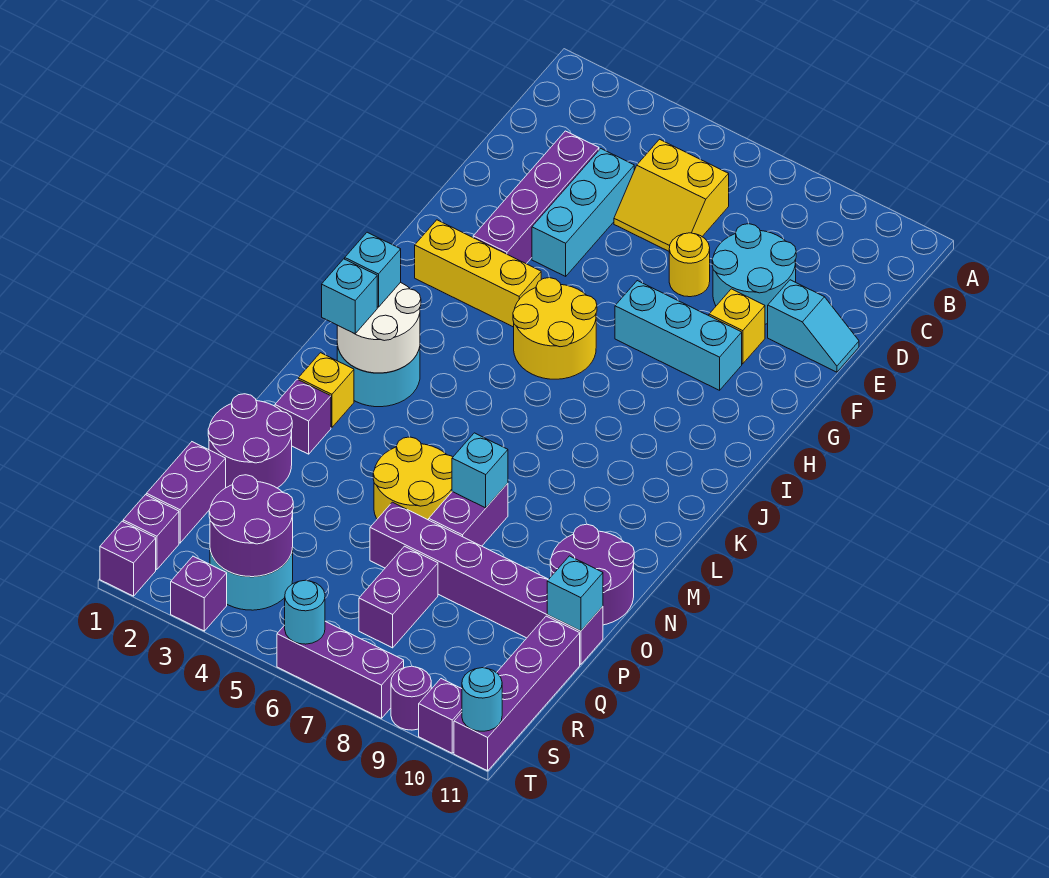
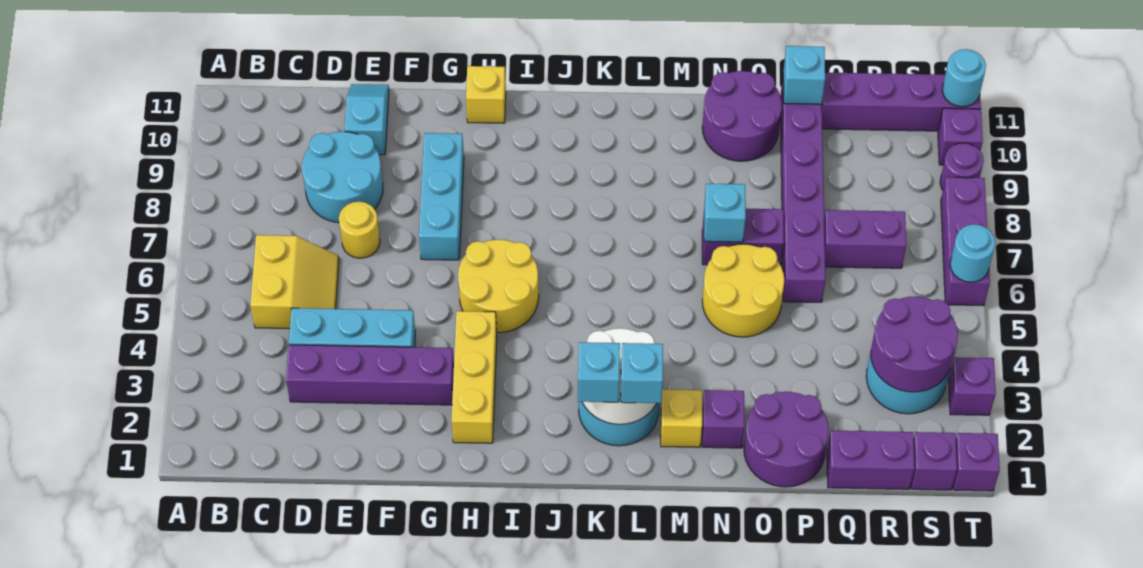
yellow brick F9 level 1 -> yellow brick H11 level 1

